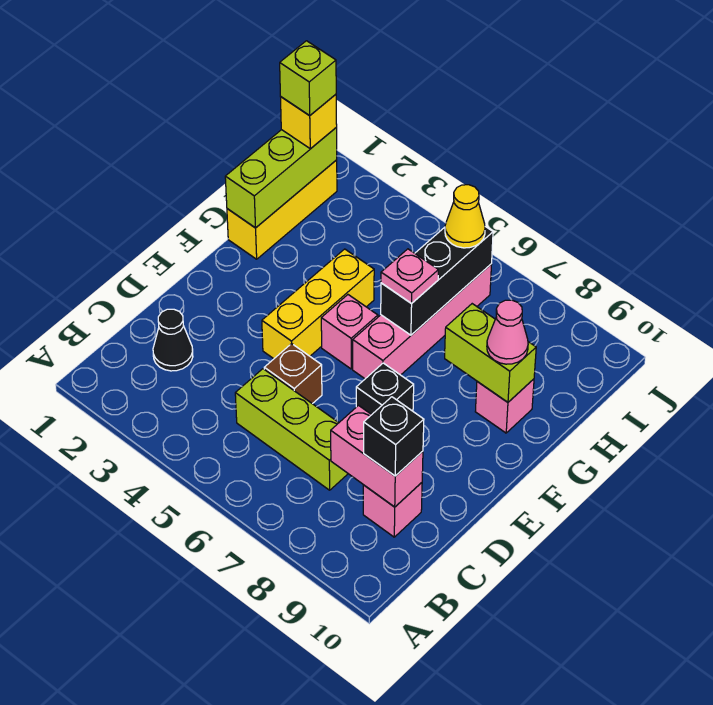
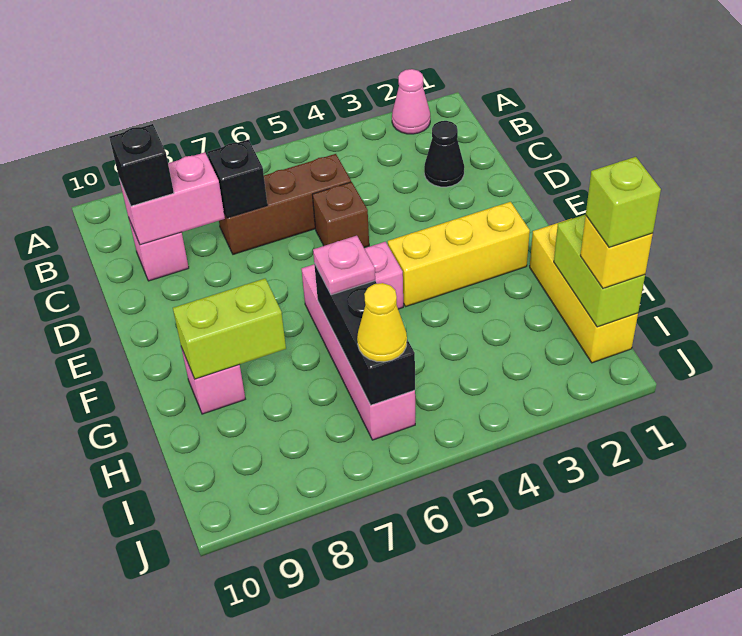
lime brick C5:C7 level 1 -> brown brick C5:C7 level 1
yellow brick E4:G4 level 1 -> yellow brick F2:F4 level 1
black brick E7 level 1 -> black brick C7 level 2
lime brick G1:I1 level 2 -> lime brick H1:I1 level 2
pink cone G9 level 3 -> pink cone A2 level 1

